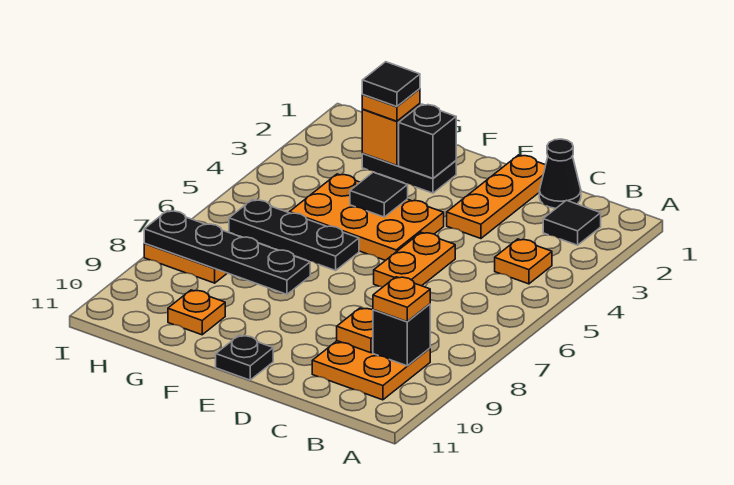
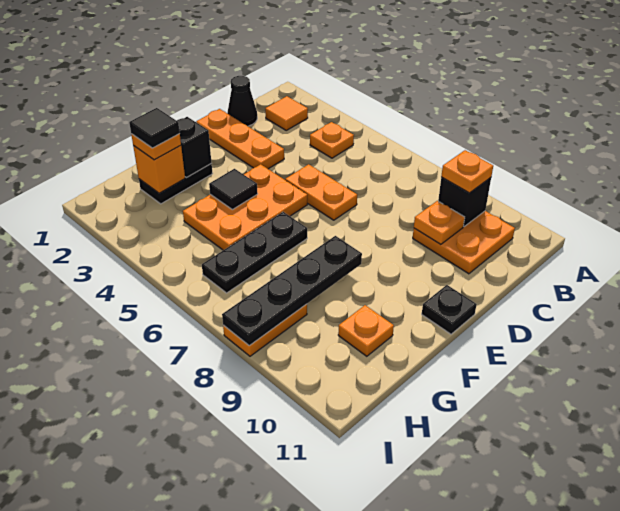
black tile B2 level 1 -> orange tile B2 level 1

